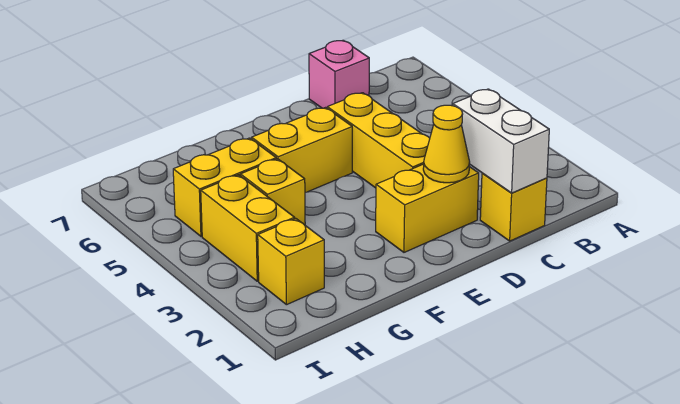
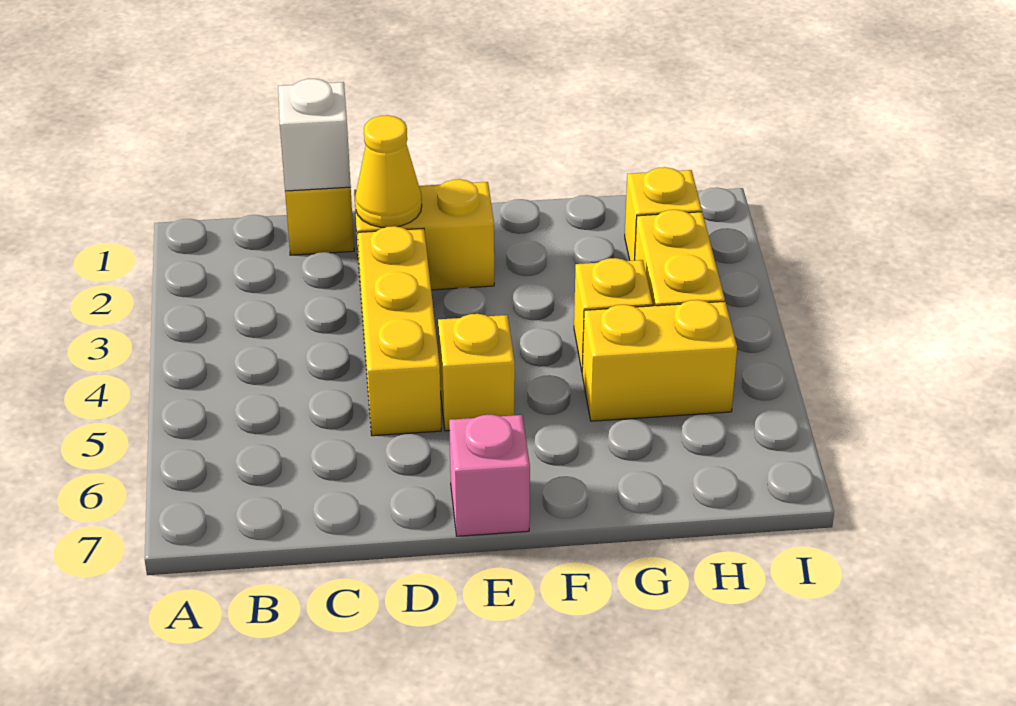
white brick C1:C2 level 2 -> white brick C1 level 2
pink brick C7 level 1 -> pink brick E7 level 1
yellow brick E5:F5 level 1 -> yellow brick E5 level 1

